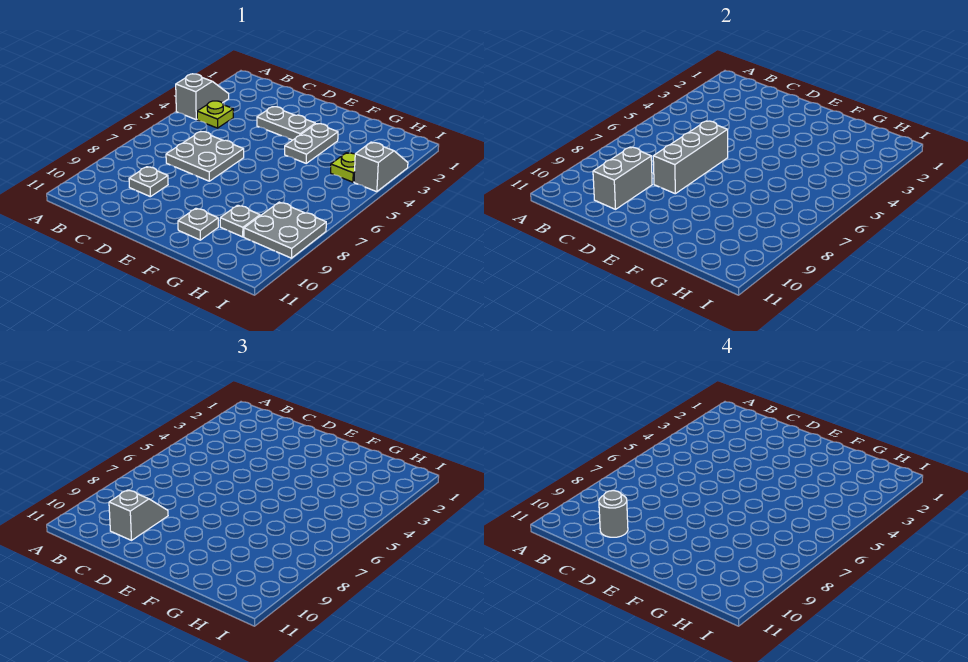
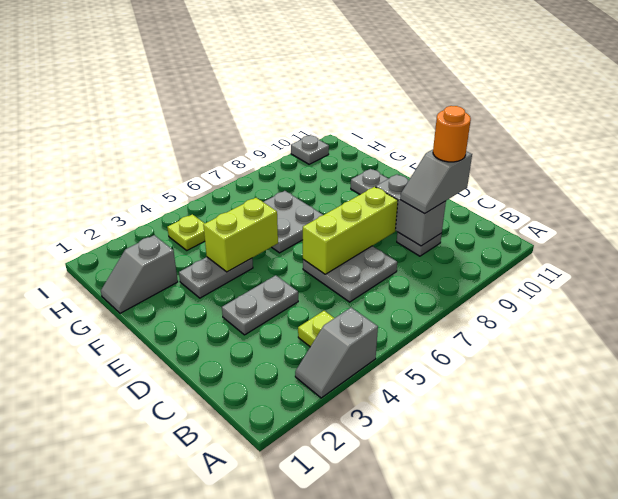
grey brick C9:C10 level 2 -> grey brick C9:D9 level 2
grey round brick C10 level 4 -> orange round brick C10 level 4
grey plate D3:E3 level 1 -> grey plate D3:D4 level 1
grey brick D6:D8 level 2 -> lime brick D6:D8 level 2
none -> lime brick F4:F5 level 2
grey plate G9 level 1 -> grey plate I10 level 1
grey plate H8:I9 level 1 -> grey plate F6:G7 level 1
grey slope I3:I4 level 1 top 4 -> grey slope G1:G2 level 1 top 2

